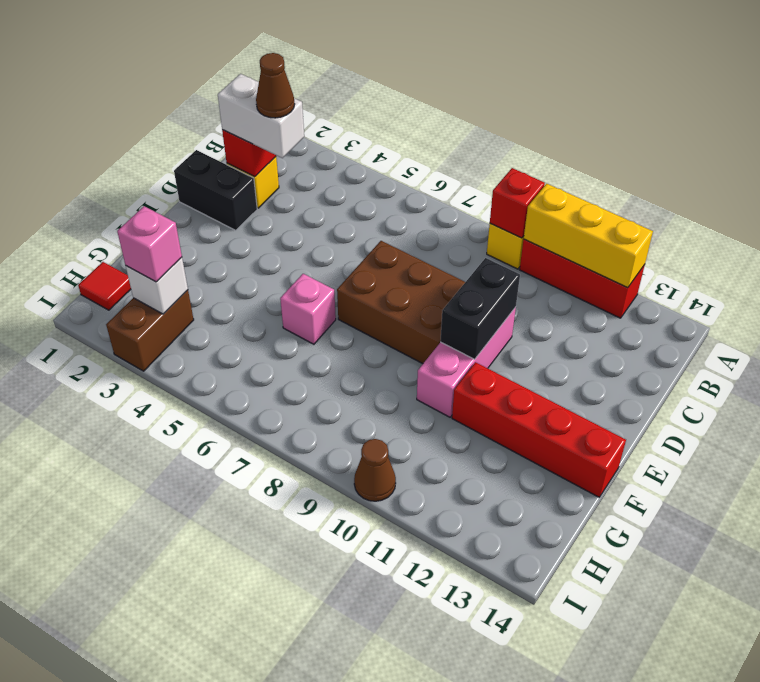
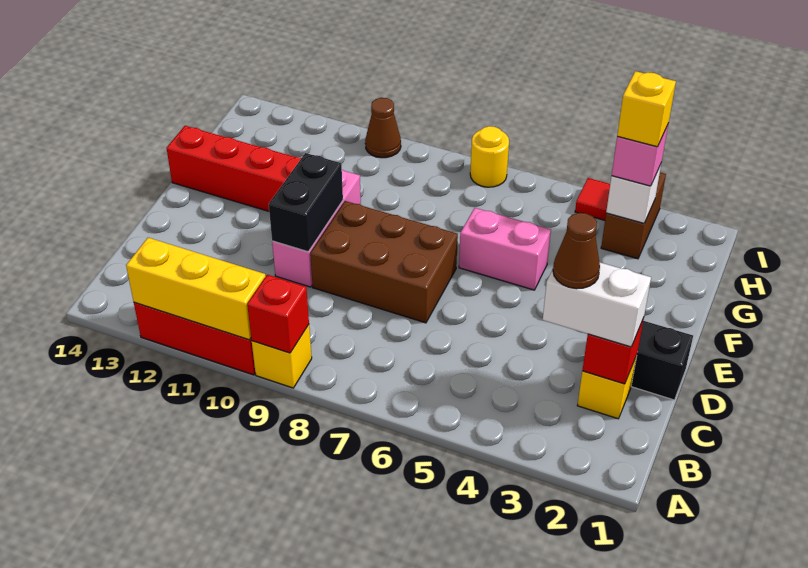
pink brick F6 level 1 -> pink brick F5:F6 level 1
red tile H1 level 1 -> red tile I4 level 1
none -> yellow brick H3 level 4
none -> yellow round brick I7 level 1

